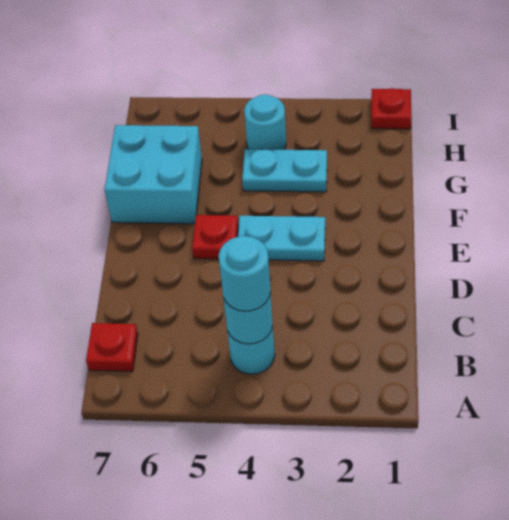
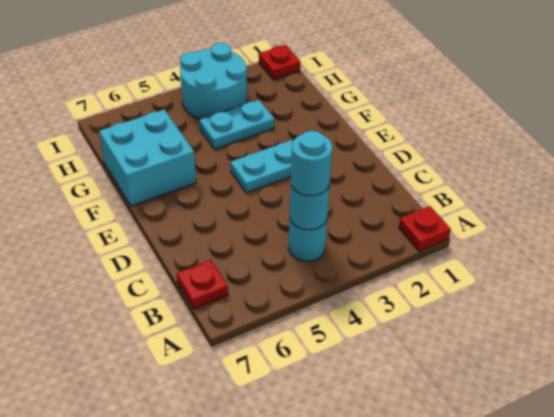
red plate E5 level 1 -> red plate A1 level 1
cyan round brick H4 level 1 -> cyan round brick H3:I4 level 1

